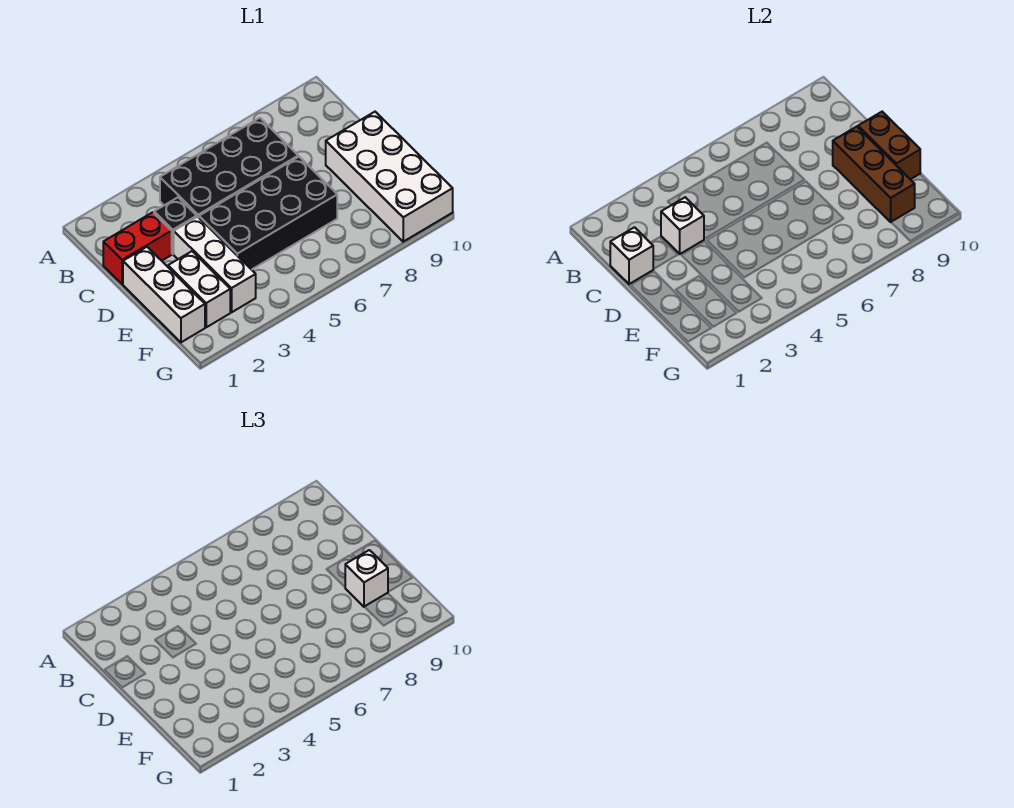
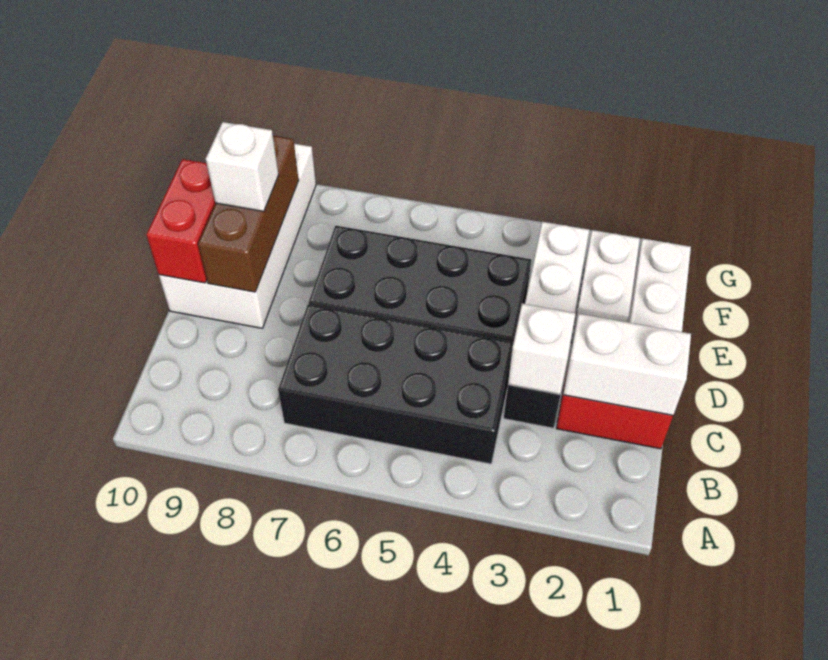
white brick C1 level 2 -> white brick C1:C2 level 2
brown brick D10:E10 level 2 -> red brick D10:E10 level 2

